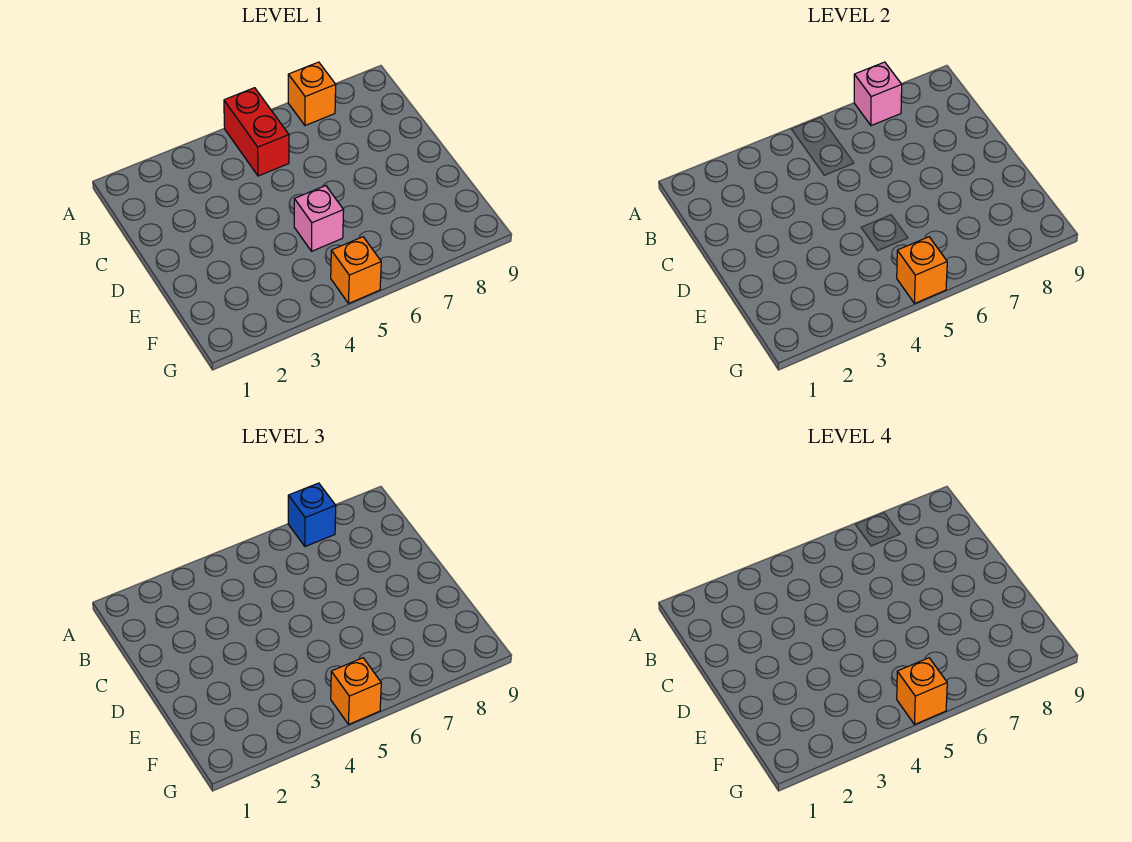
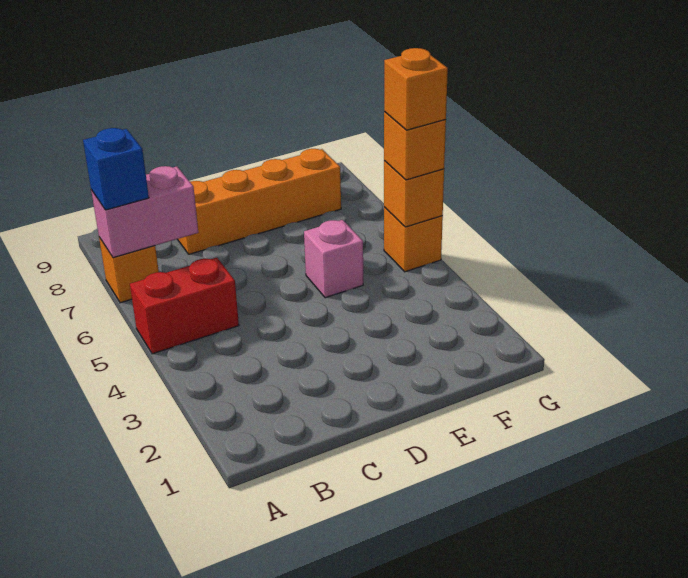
pink brick A7 level 2 -> pink brick A7:B7 level 2
none -> orange brick C8:F8 level 1

